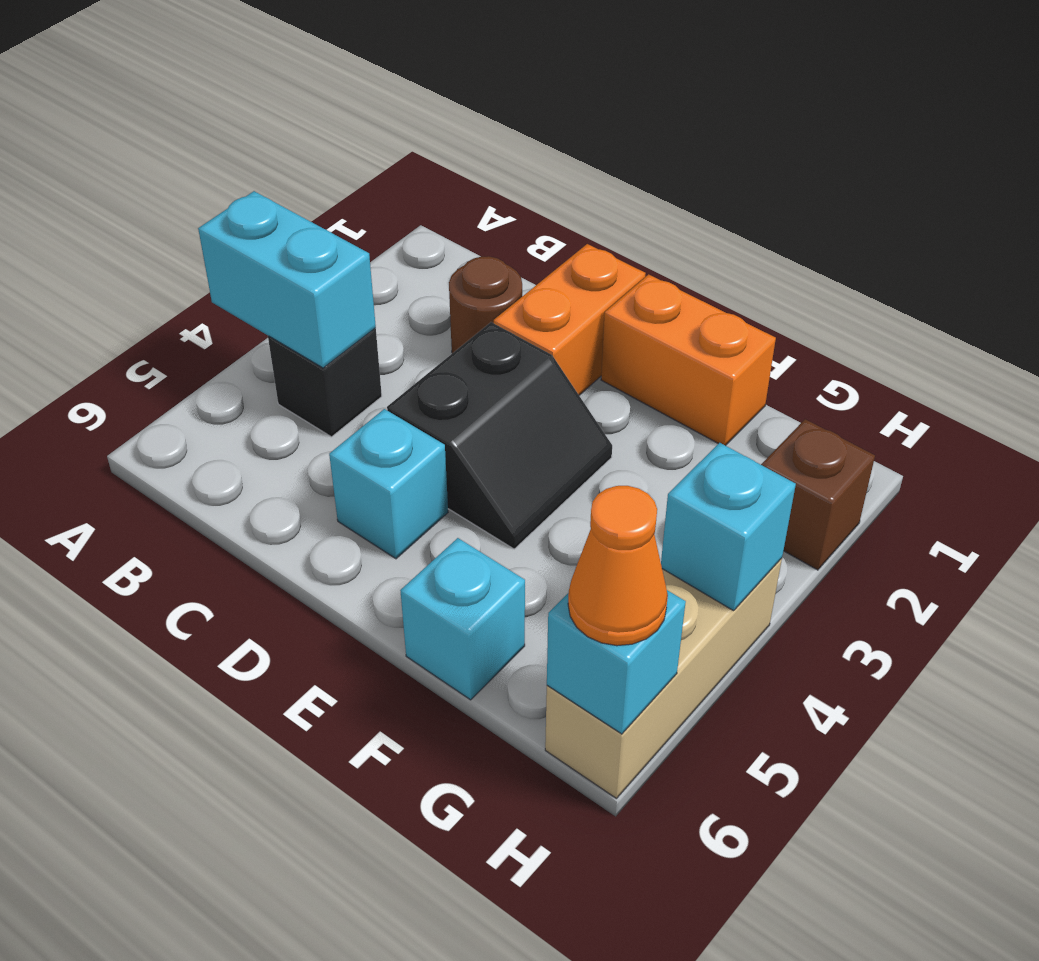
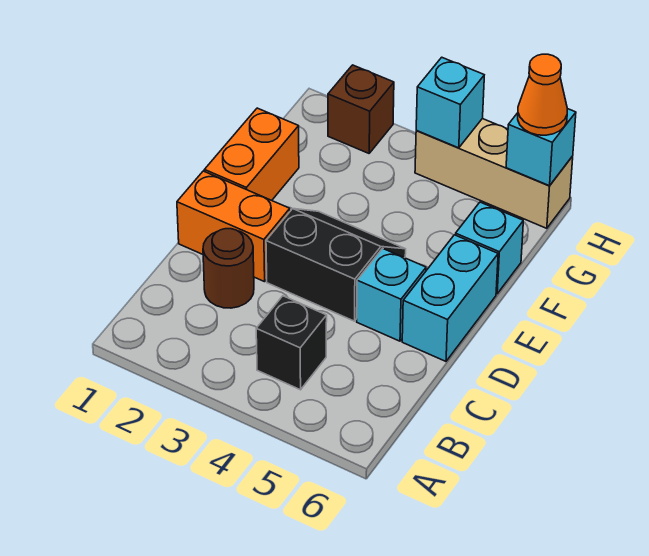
cyan brick A4:B4 level 2 -> cyan brick D6:E6 level 1

